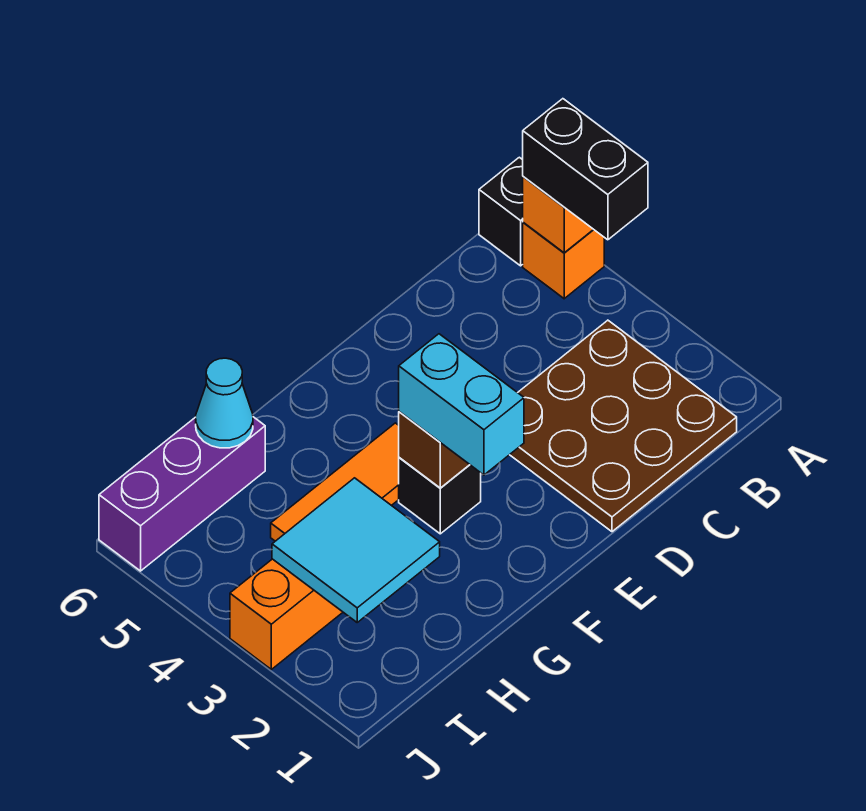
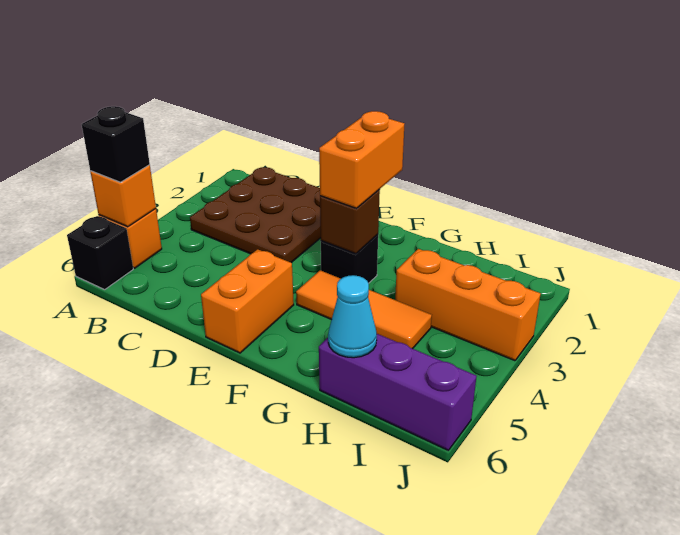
black brick A4:A5 level 3 -> black brick A5 level 3
none -> orange brick E5:E6 level 1
cyan brick F2:F3 level 3 -> orange brick F2:F3 level 3
cyan tile H2:I3 level 2 -> none

